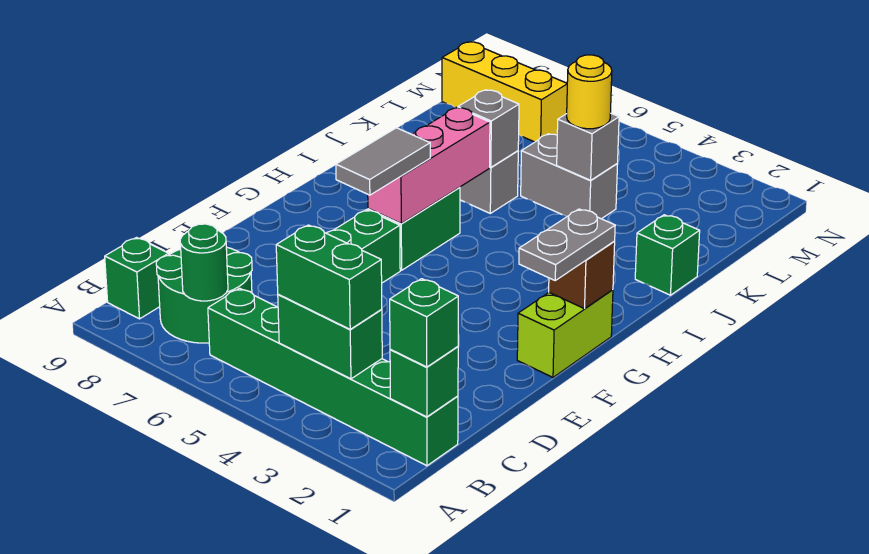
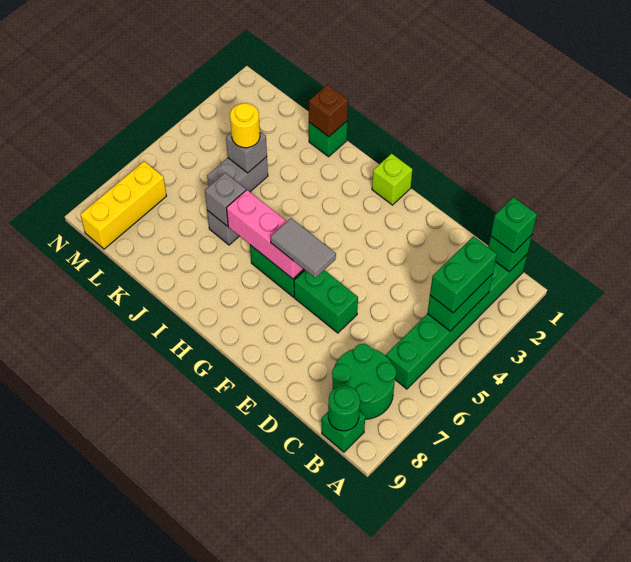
green round brick B7 level 2 -> green round brick B9 level 2
lime brick F1:G1 level 1 -> lime brick G1 level 1
grey plate F1:G1 level 3 -> none
brown brick G1 level 2 -> brown brick J1 level 2

